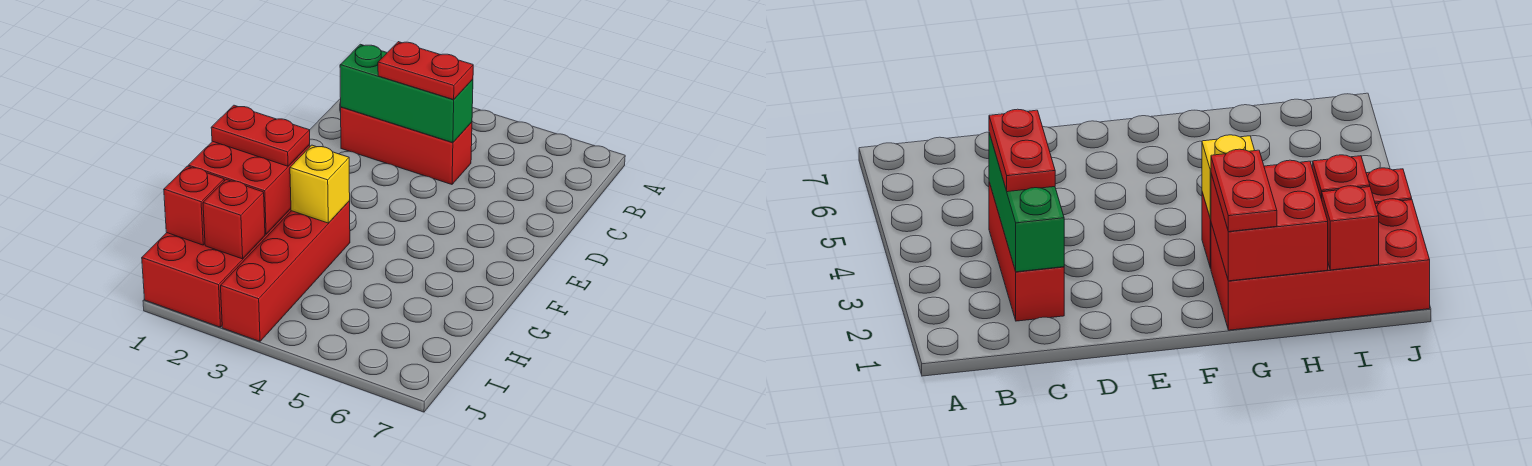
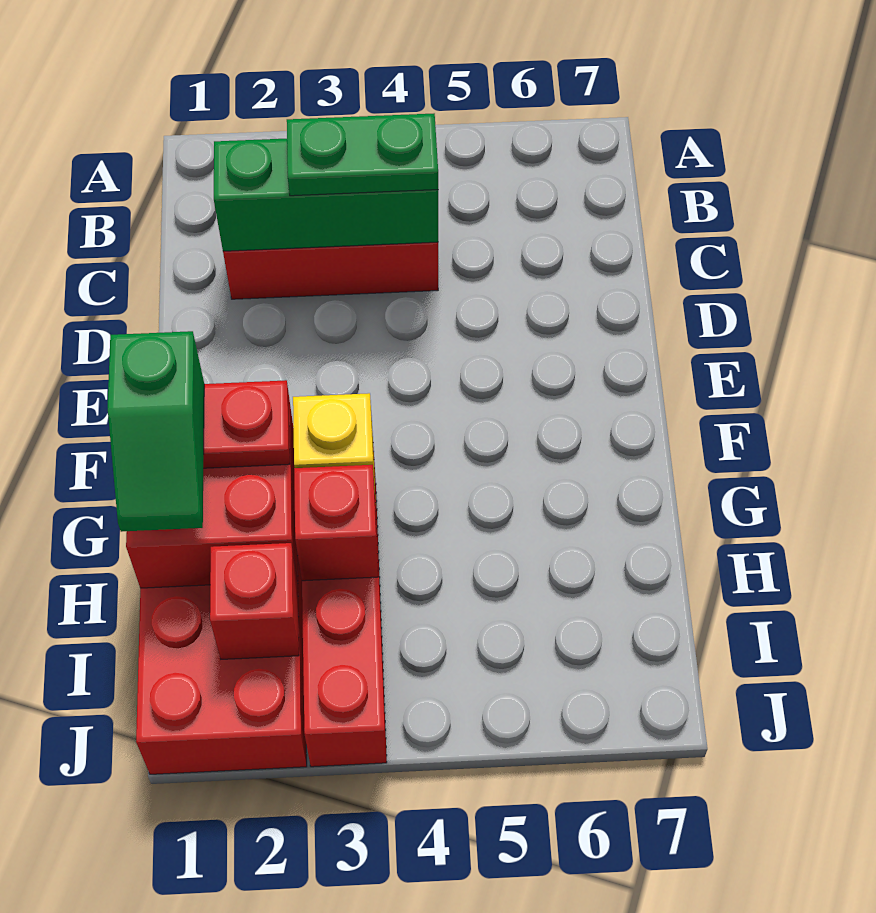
red plate C3:C4 level 3 -> green plate C3:C4 level 3
none -> green slope G1:H1 level 4 top G
red brick I1 level 2 -> red brick H3 level 2

